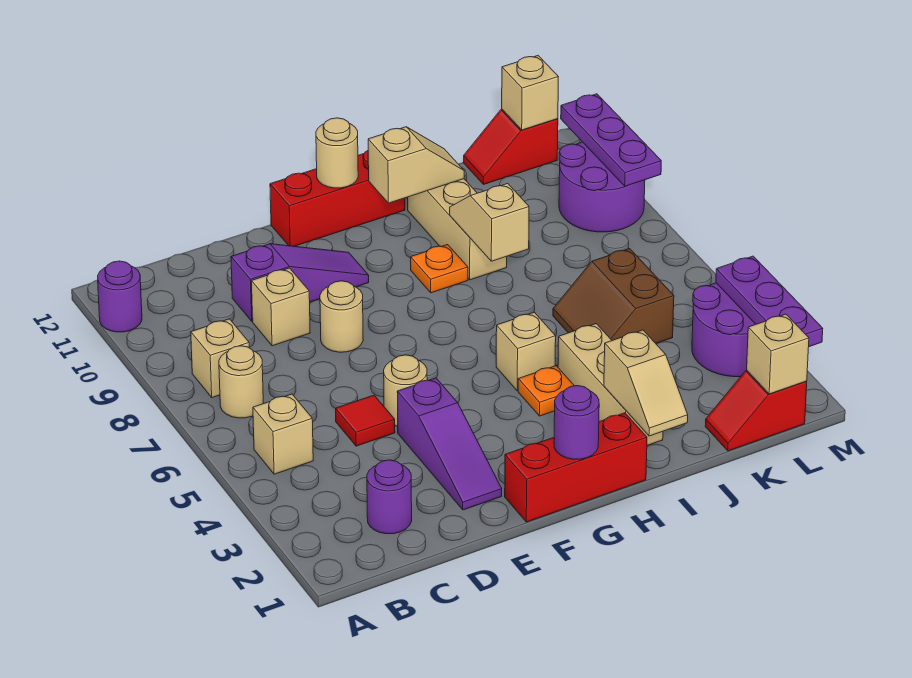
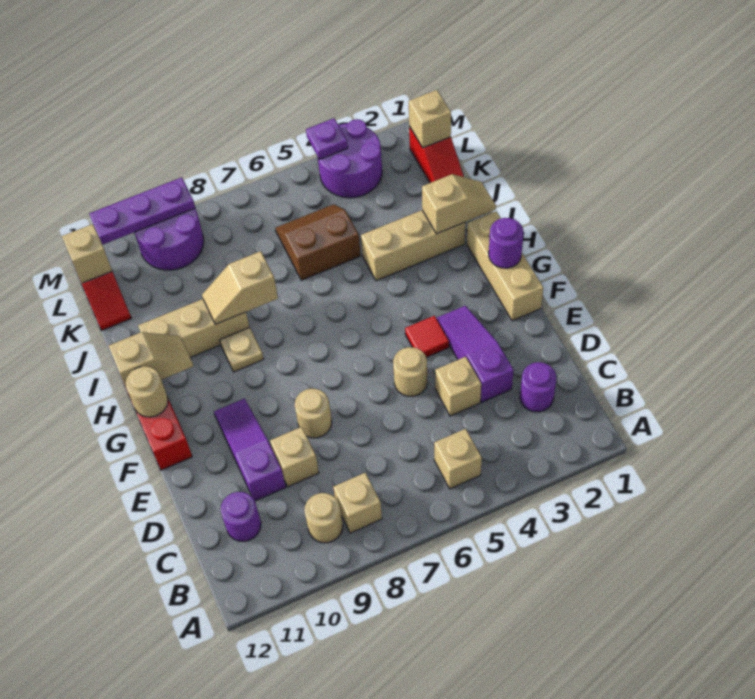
purple round brick A11 level 1 -> purple round brick C11 level 1
tan round brick B7 level 1 -> tan round brick B9 level 1
red tile D5 level 1 -> red tile F4 level 1
purple slope E2:E4 level 1 top 4 -> purple slope D3:F3 level 1 top D
red brick F1:H1 level 1 -> tan brick F1:H1 level 1
orange plate H4 level 1 -> none
tan brick H5 level 1 -> tan brick D4 level 1
orange plate H9 level 1 -> tan plate H9 level 1
tan slope H11:I11 level 2 top H -> tan slope H11:H12 level 2 top 12
brown slope J5:K6 level 1 top K -> brown slope J5:K6 level 1 top J
purple plate M2:M4 level 2 -> purple plate M4 level 2

